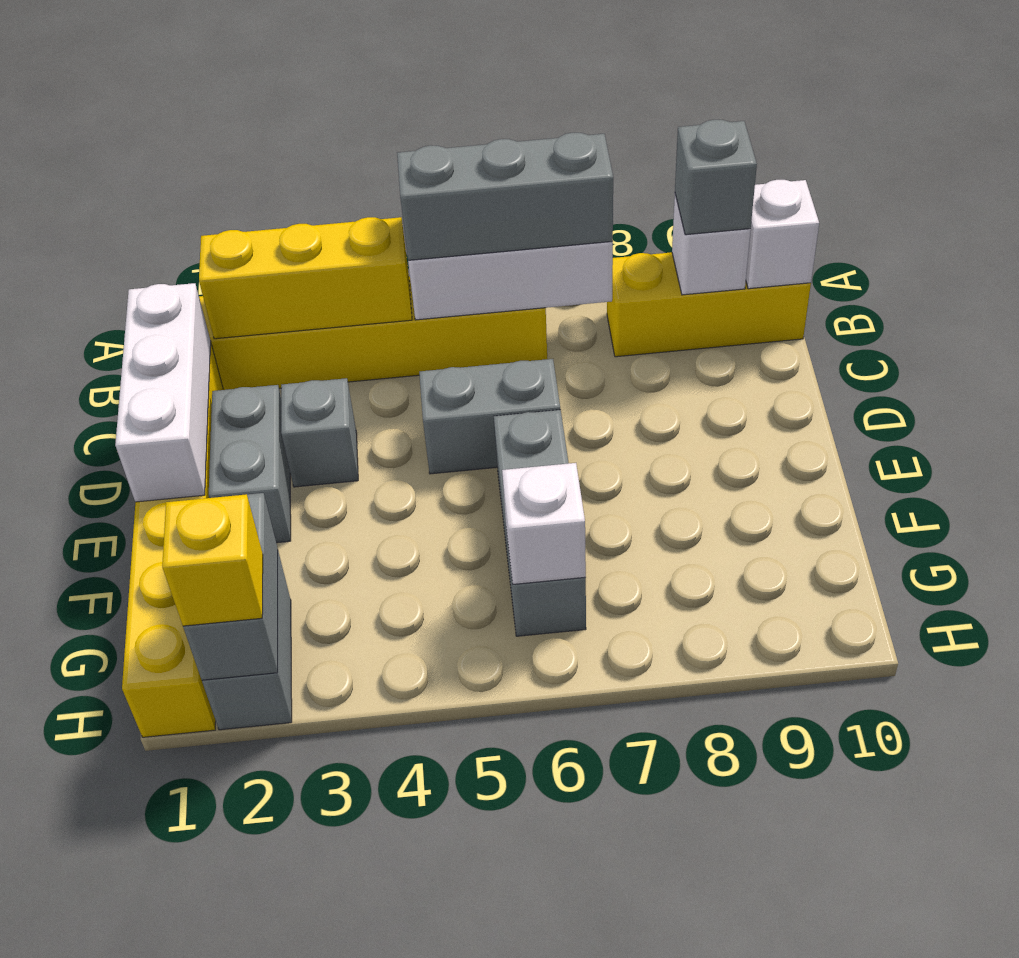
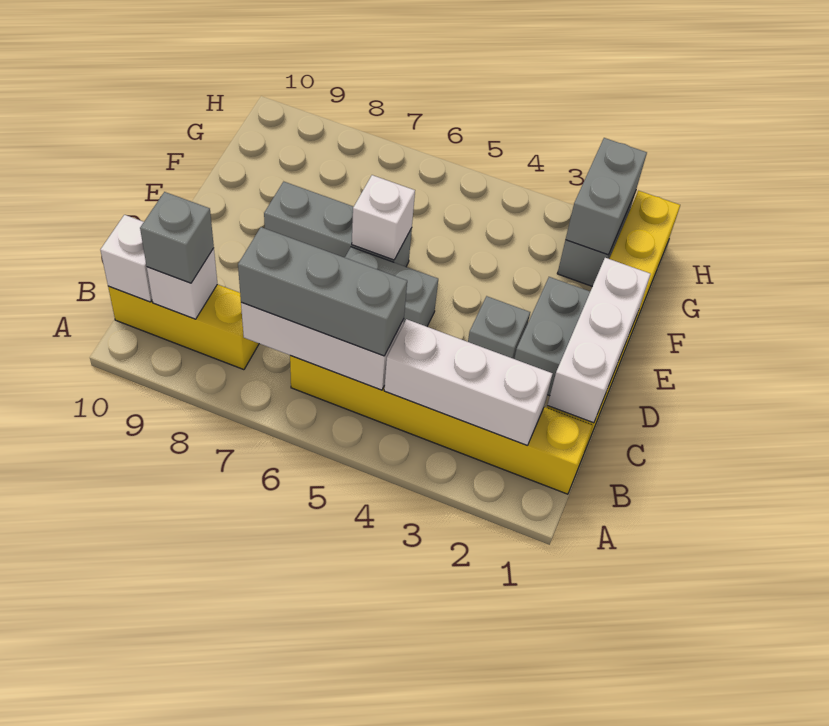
yellow brick B2:B4 level 2 -> white brick B2:B4 level 2
grey brick E6:G6 level 1 -> grey brick E6:E8 level 1
white brick G6 level 2 -> white brick E6 level 2
yellow brick H2 level 3 -> none

